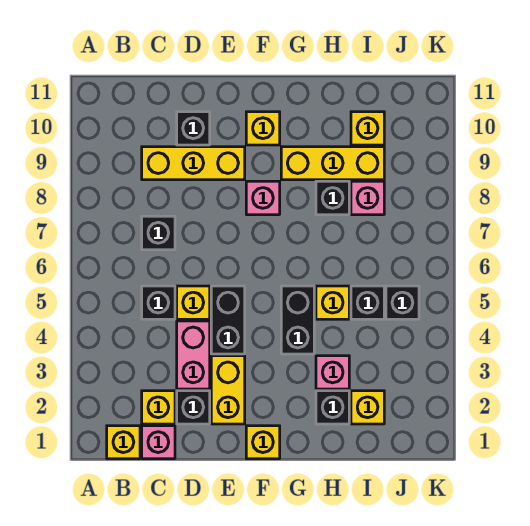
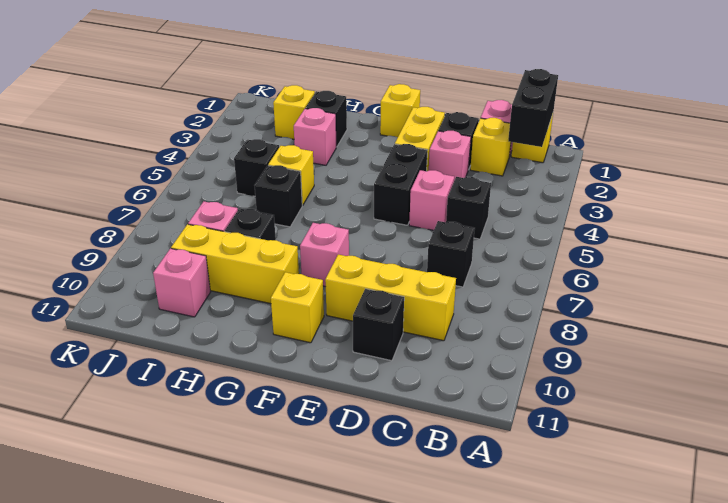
pink brick D3:D4 level 1 -> pink brick D3 level 1
yellow brick D5 level 1 -> pink brick D5 level 1
black brick G4:G5 level 1 -> black brick B1:B2 level 2
yellow brick I10 level 1 -> pink brick I10 level 1
black brick J5 level 1 -> black brick H6 level 1

